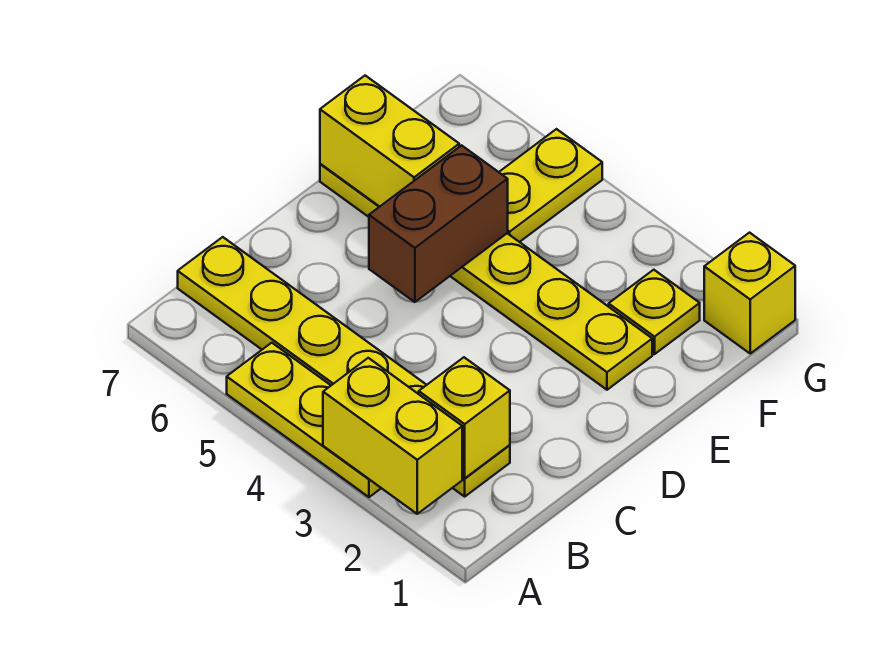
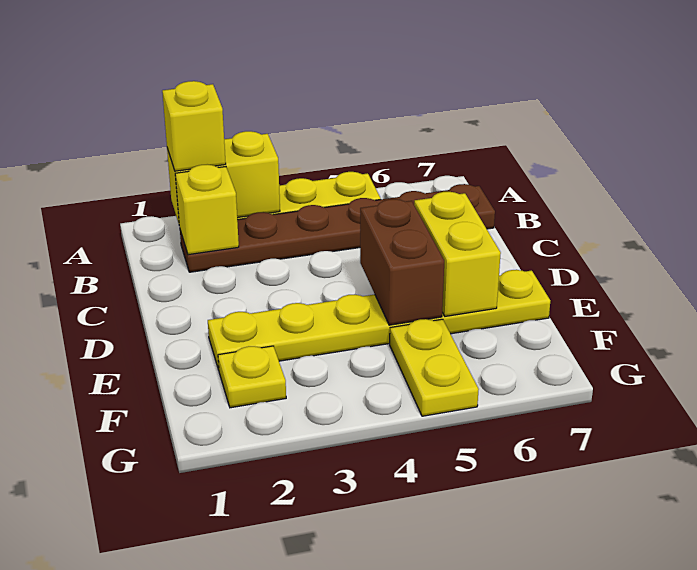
yellow plate B2:B7 level 1 -> brown plate B2:B7 level 1
yellow brick E6:E7 level 2 -> yellow brick D6:E6 level 2
yellow brick G1 level 1 -> yellow brick A2 level 3

